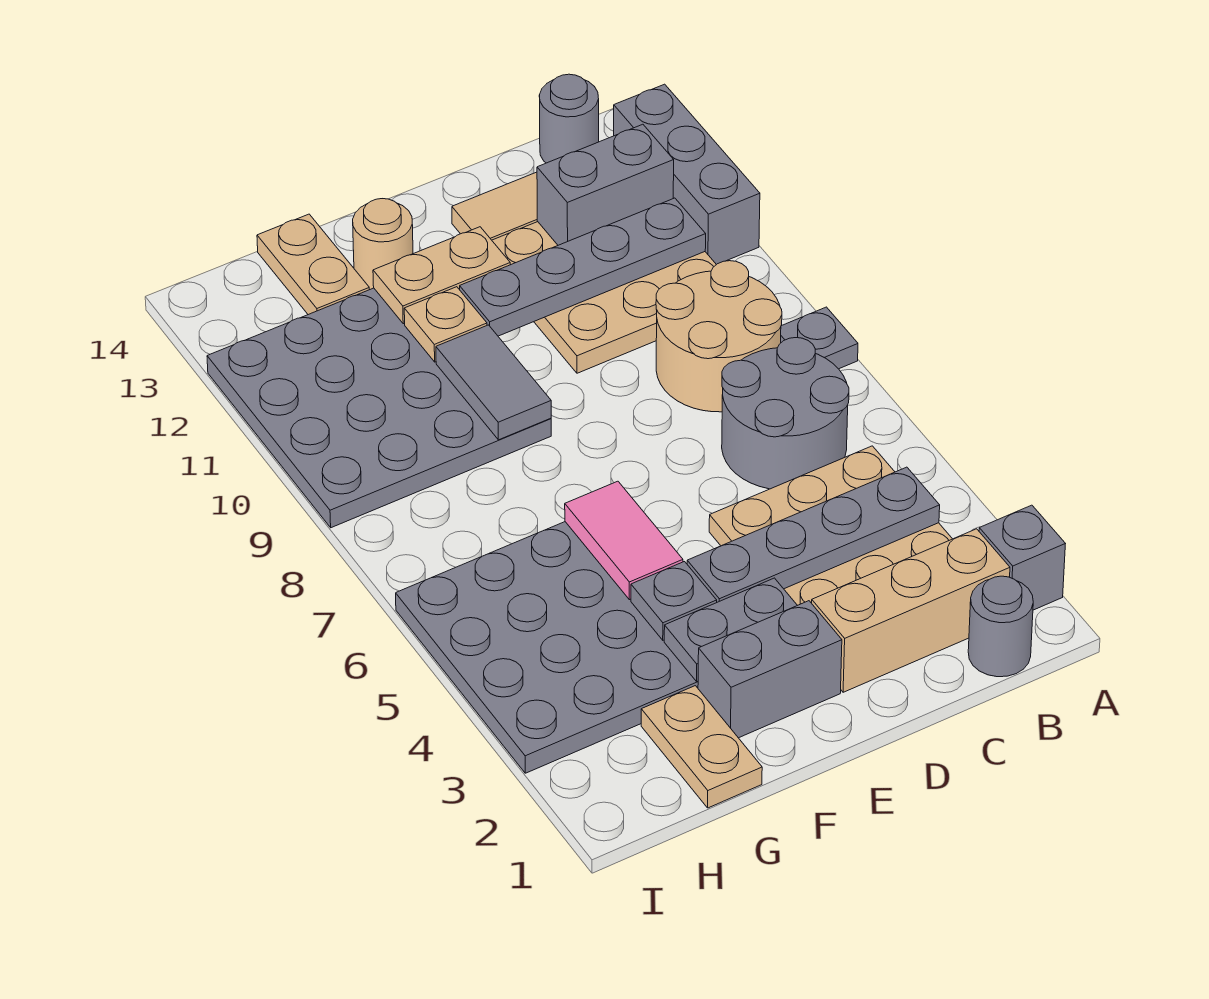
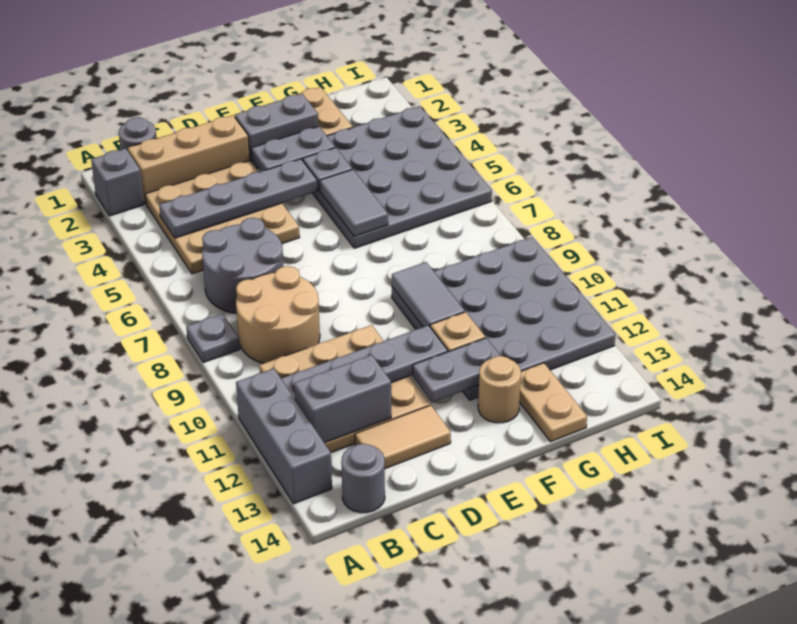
tan plate E12:F12 level 2 -> grey plate E12:F12 level 2
pink tile F5:F6 level 2 -> grey tile F5:F6 level 2

